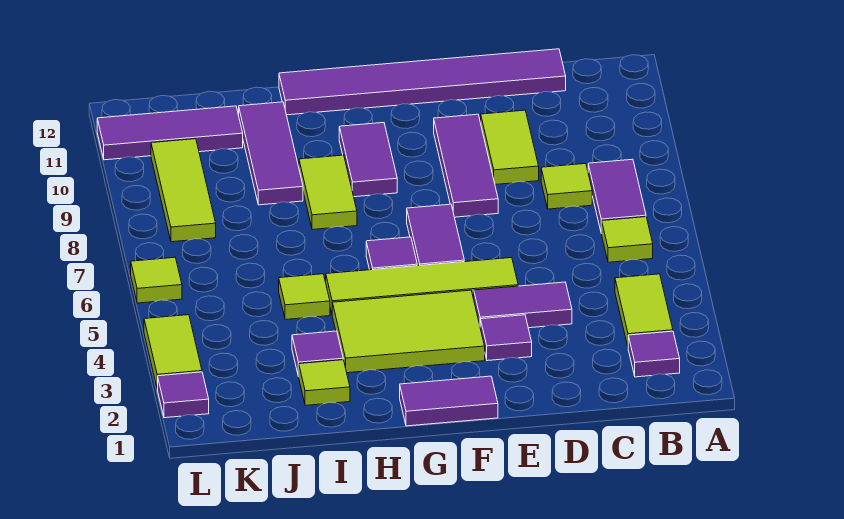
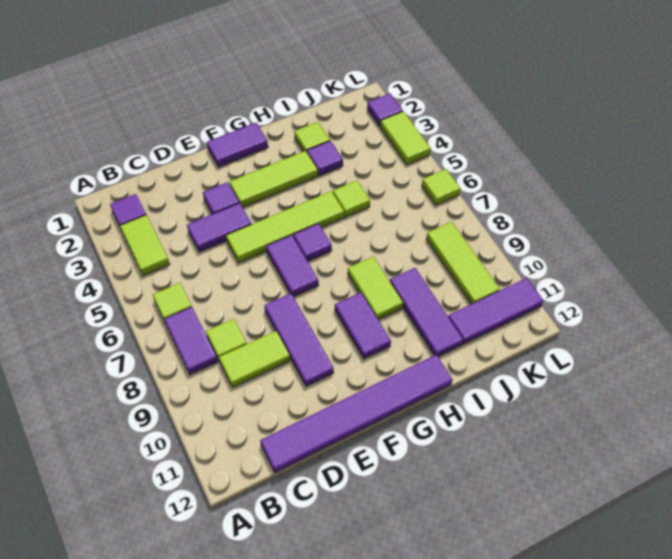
lime tile D9:D10 level 1 -> lime tile C9:D9 level 1
lime tile F3:H4 level 1 -> lime tile F3:H3 level 1

